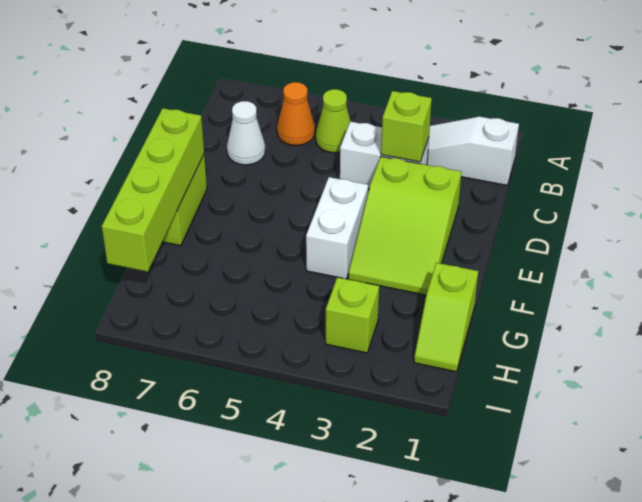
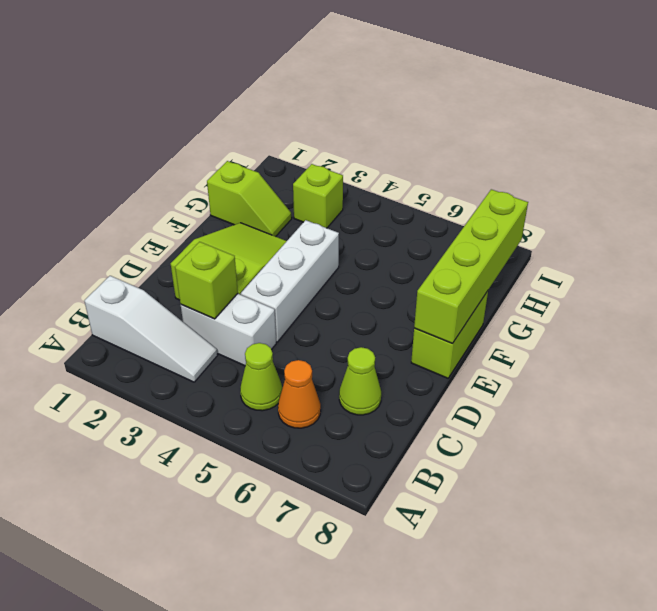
white cone C7 level 1 -> lime cone C7 level 1
white brick E4:F4 level 1 -> white brick D4:F4 level 1
lime slope G1:H1 level 1 top G -> lime slope G1:G2 level 1 top 1

